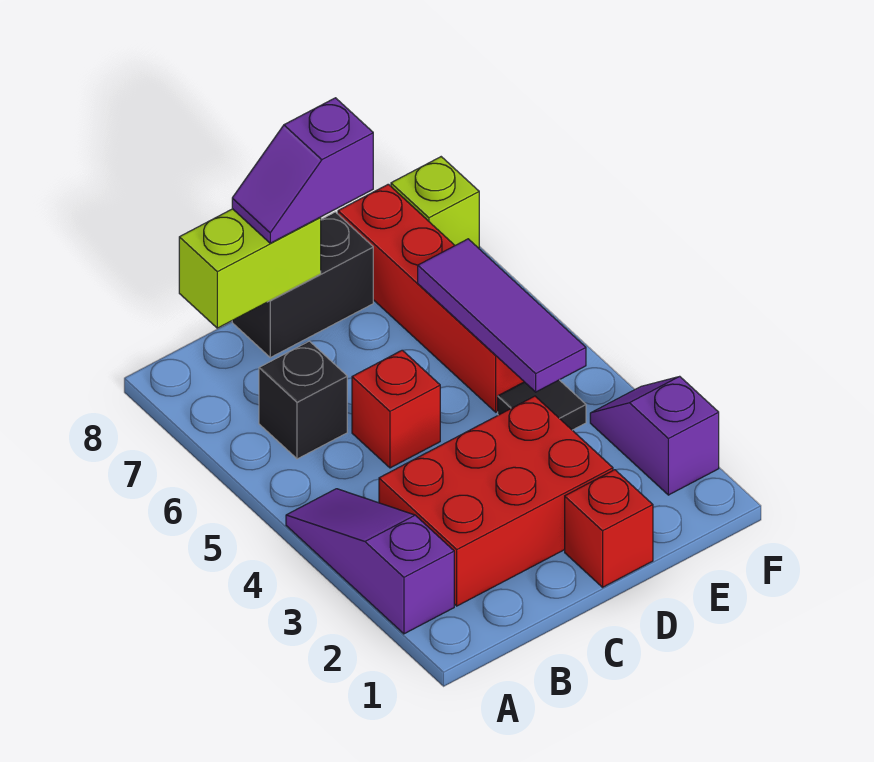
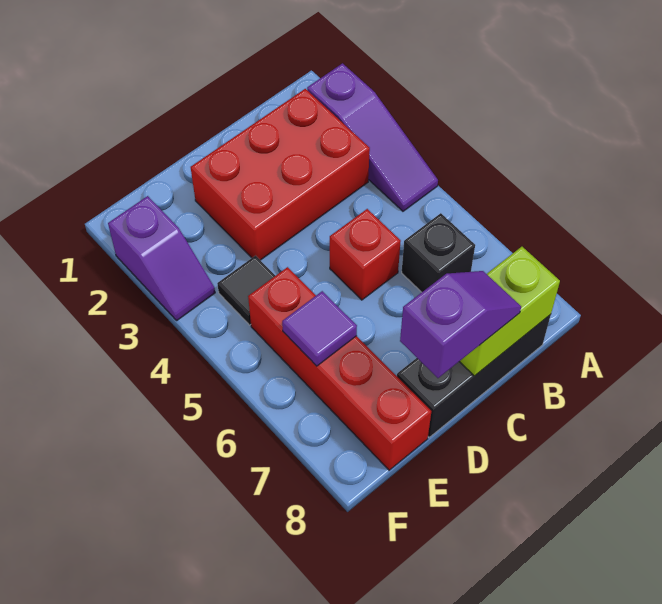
black brick C8:D8 level 1 -> black brick B8:D8 level 1
red brick D1 level 1 -> none
purple tile E4:E6 level 2 -> purple tile E6 level 2
lime brick F8 level 1 -> none

